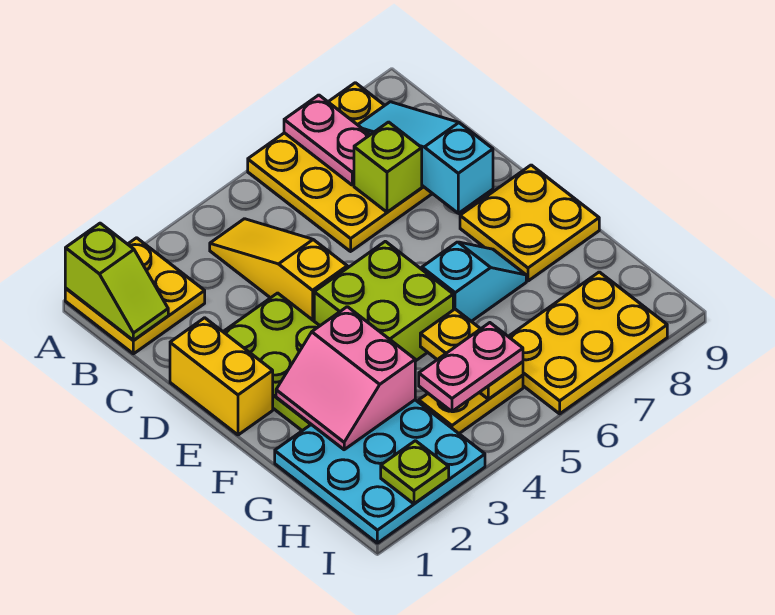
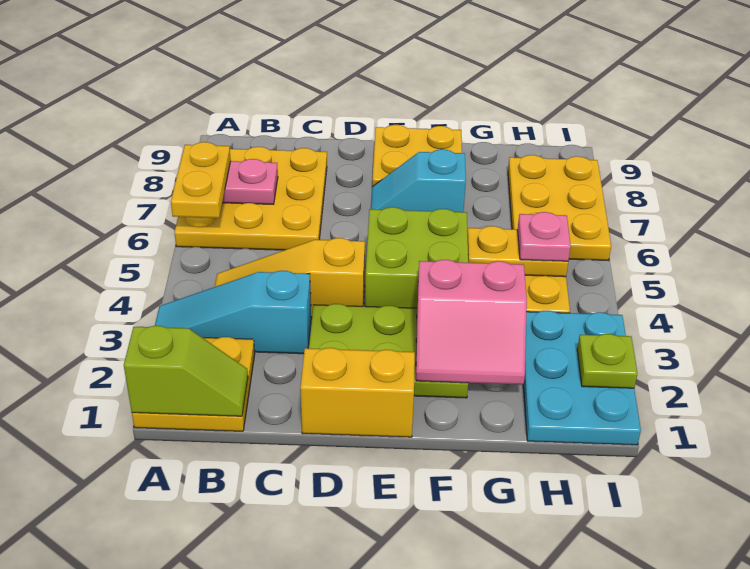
none -> yellow plate A6:A7 level 3
cyan slope B8:D8 level 2 top D -> cyan slope A3:C3 level 1 top C
lime brick C7 level 2 -> none
cyan slope F6:F7 level 1 top 6 -> cyan slope E7:F7 level 1 top F
cyan plate G1:I3 level 1 -> cyan plate H1:I3 level 1
pink plate H4:H5 level 3 -> pink plate H5 level 3

